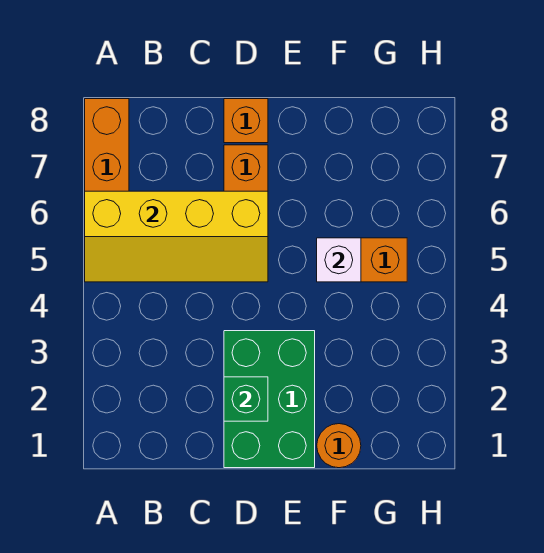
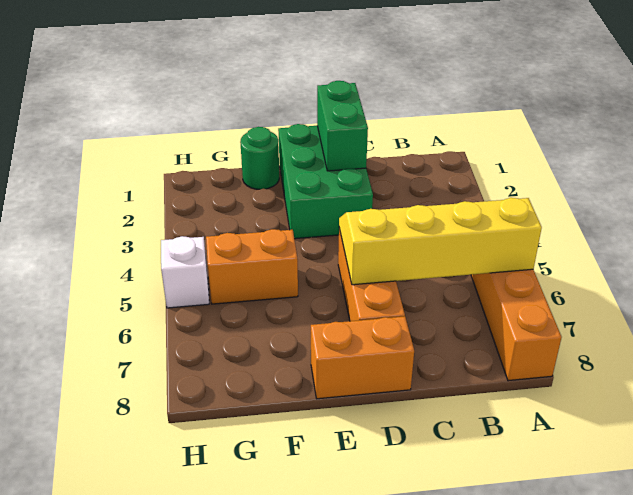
green brick D2 level 2 -> green brick D1:D2 level 2
orange brick D8 level 1 -> orange brick D8:E8 level 1
orange round brick F1 level 1 -> green round brick F1 level 1
white brick F5 level 2 -> white brick H5 level 1

